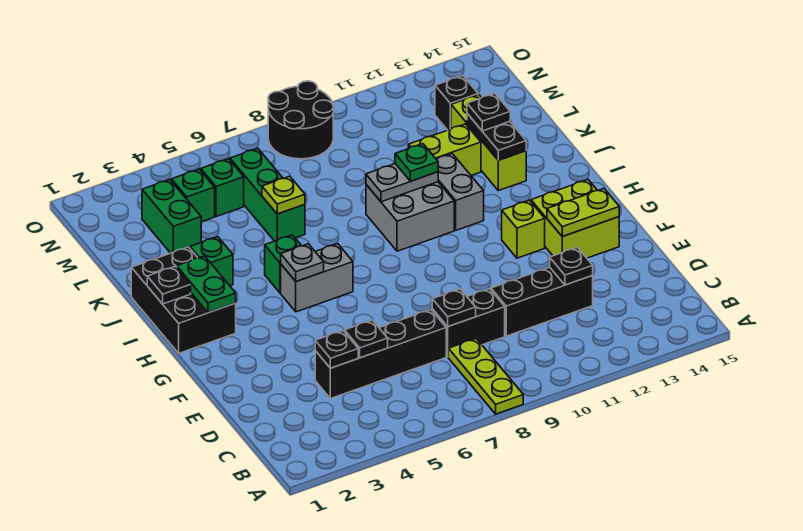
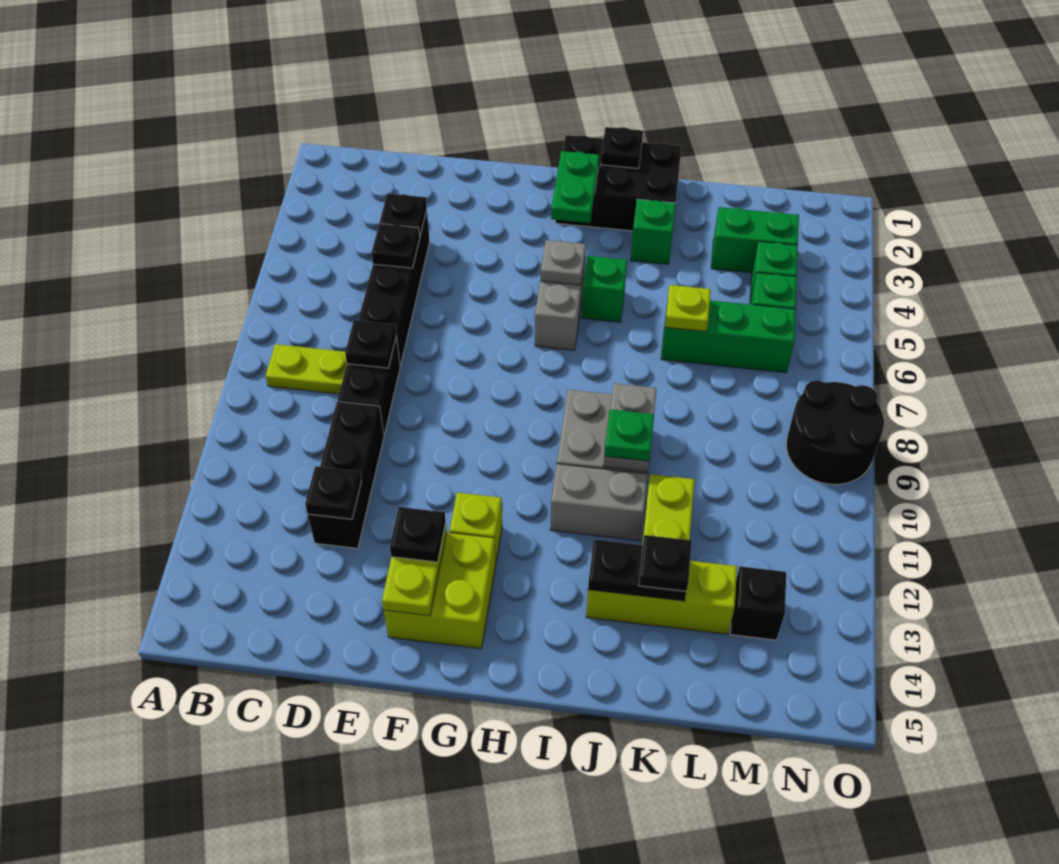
lime plate A8:C8 level 1 -> lime plate B8:C8 level 1
none -> black plate F13 level 3
green plate H2:I2 level 2 -> green plate H2:H3 level 2

